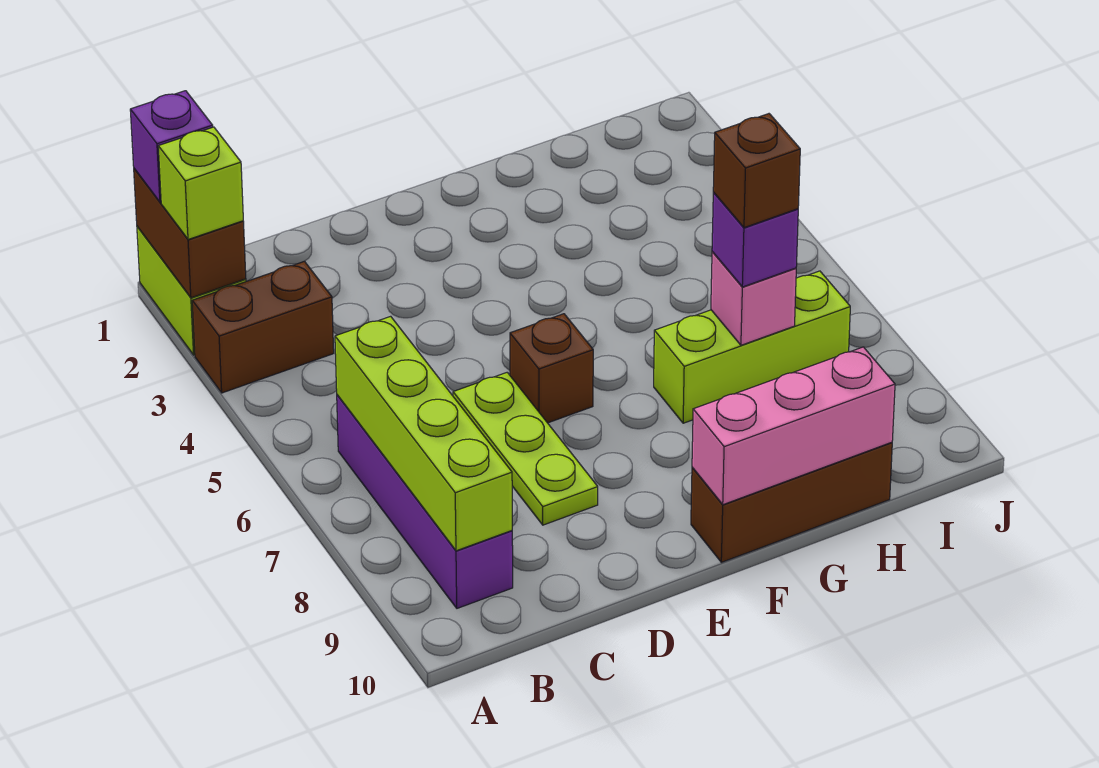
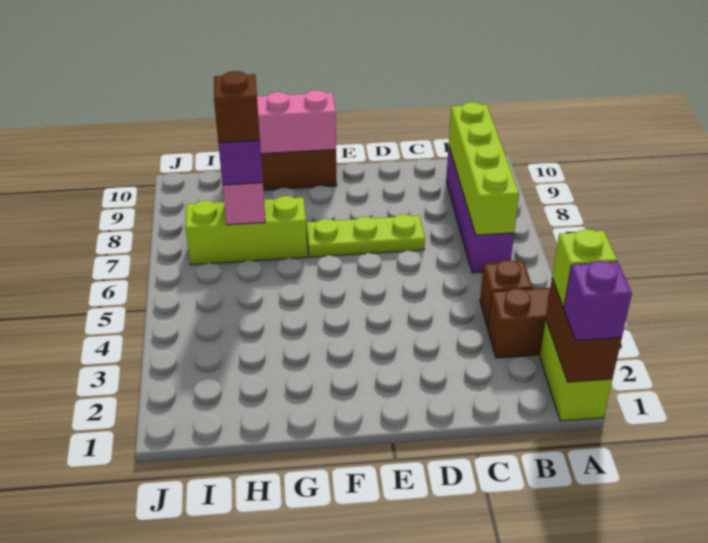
lime plate D6:D8 level 1 -> lime plate D7:F7 level 1
brown brick E6 level 1 -> brown brick B4 level 1

